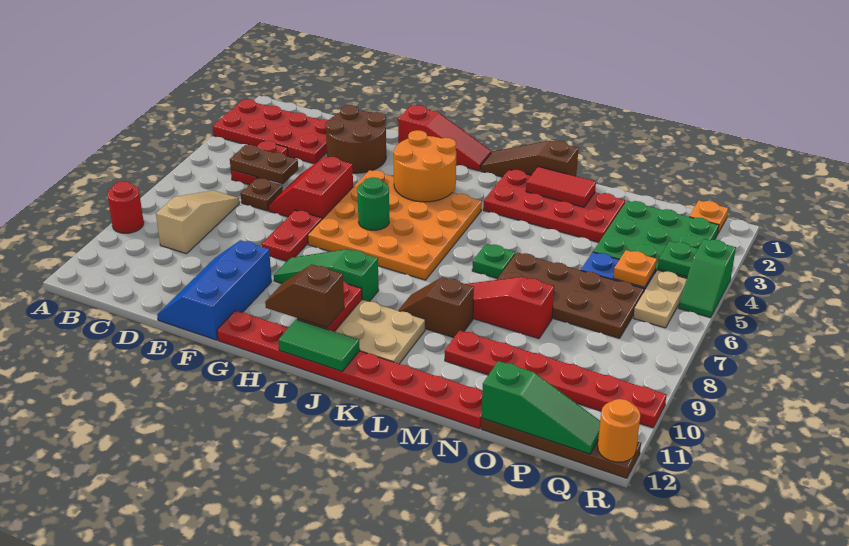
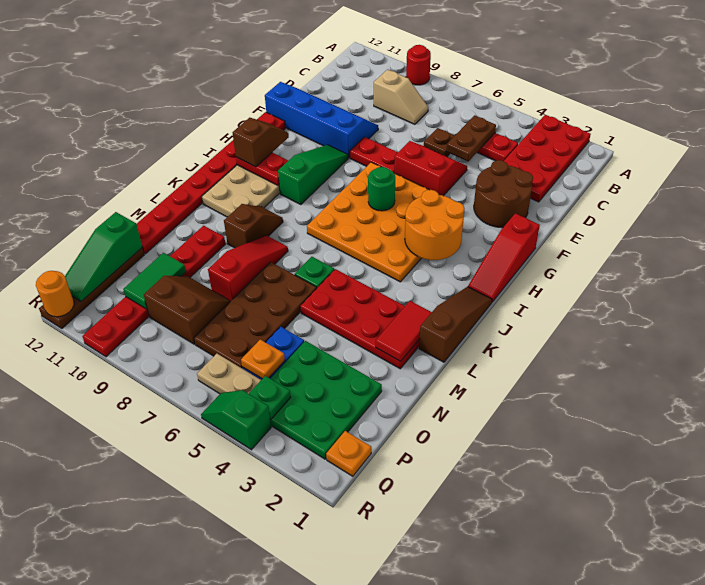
tan slope C7:C9 level 1 top 9 -> tan slope C8:C9 level 1 top 9
blue slope E10:F12 level 1 top F -> blue slope E9:F12 level 1 top F
green tile I12:J12 level 2 -> green tile O10:P10 level 2
red plate K2:N3 level 1 -> red plate L2:M5 level 1
none -> brown slope O8:P9 level 1 top P

